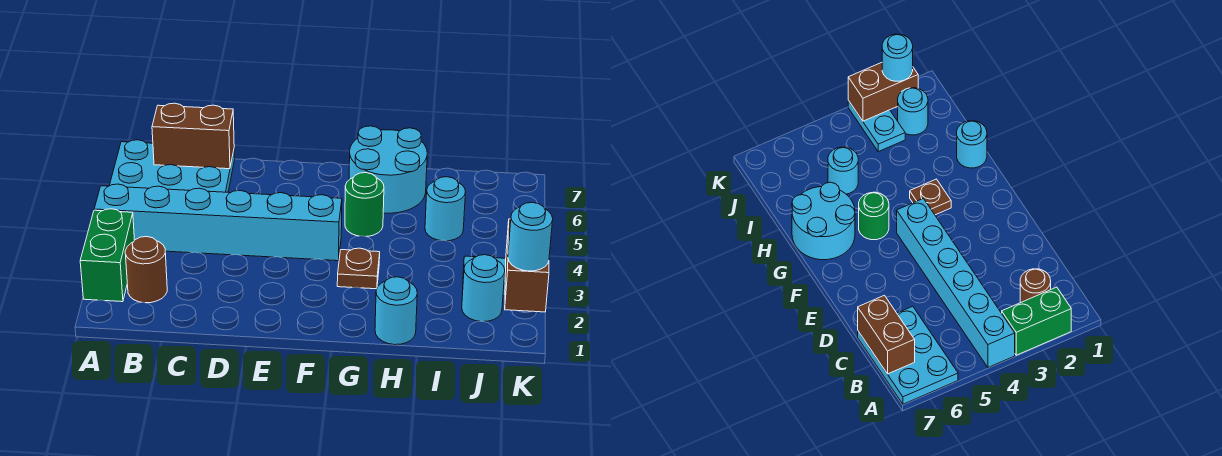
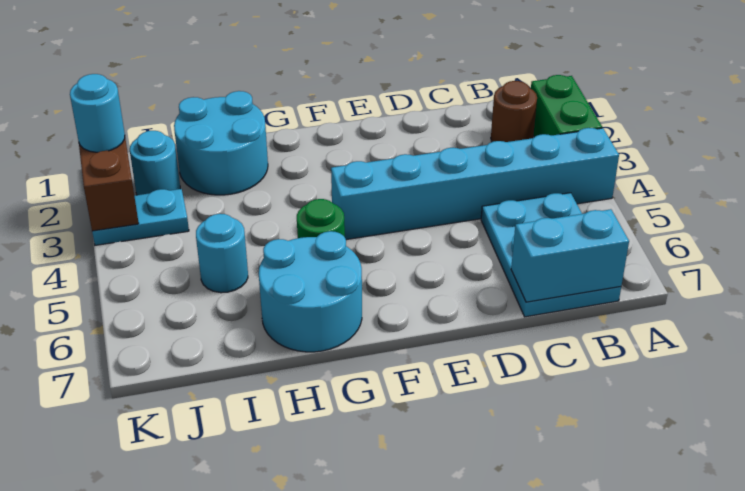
cyan plate A6:C7 level 1 -> cyan plate B5:C7 level 1
brown brick B7:C7 level 2 -> cyan brick B7:C7 level 2
brown plate G3 level 1 -> none
cyan round brick H1 level 1 -> cyan round brick H1:I2 level 1

